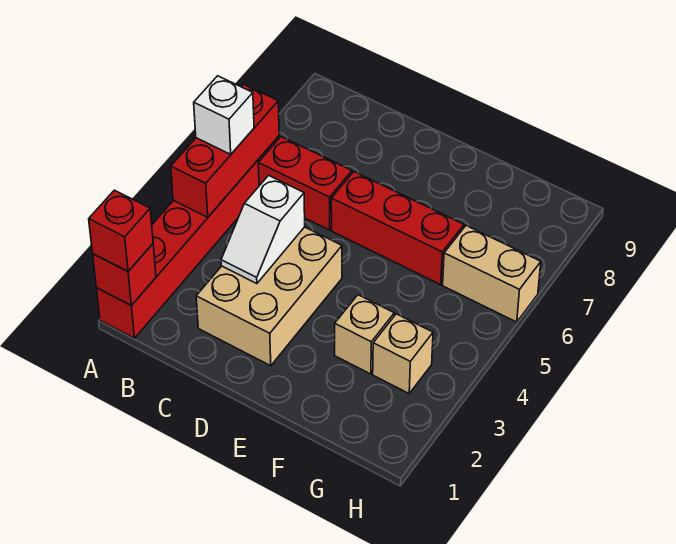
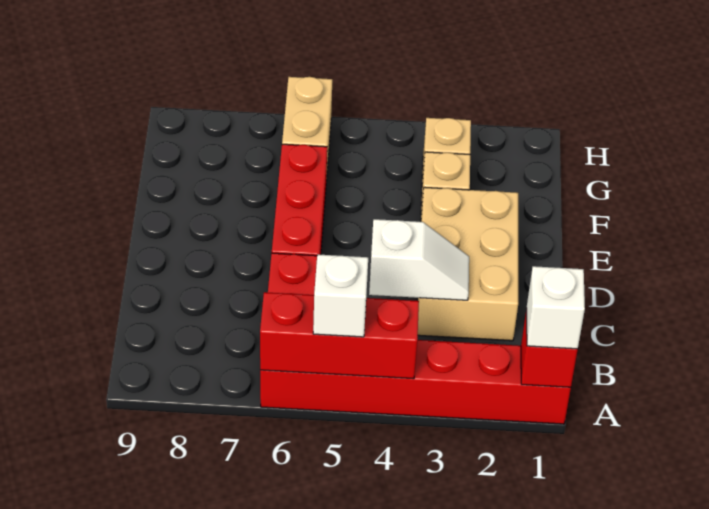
red brick A1 level 3 -> white brick A1 level 3
tan brick C2:D4 level 1 -> tan brick C2:E3 level 1

